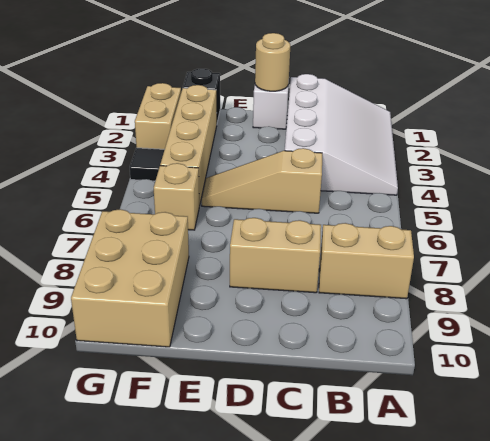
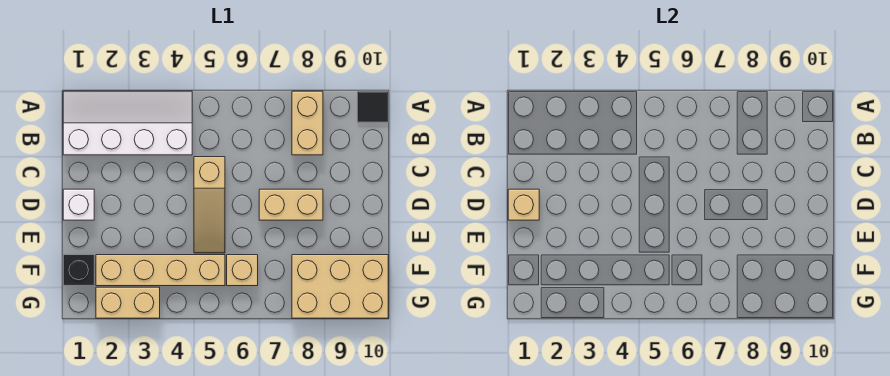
white slope A1:C4 level 1 top C -> white slope A1:B4 level 1 top B
tan brick C8:D8 level 1 -> tan brick D7:D8 level 1
tan round brick D1 level 2 -> tan brick D1 level 2
black tile G4 level 1 -> black tile A10 level 1

